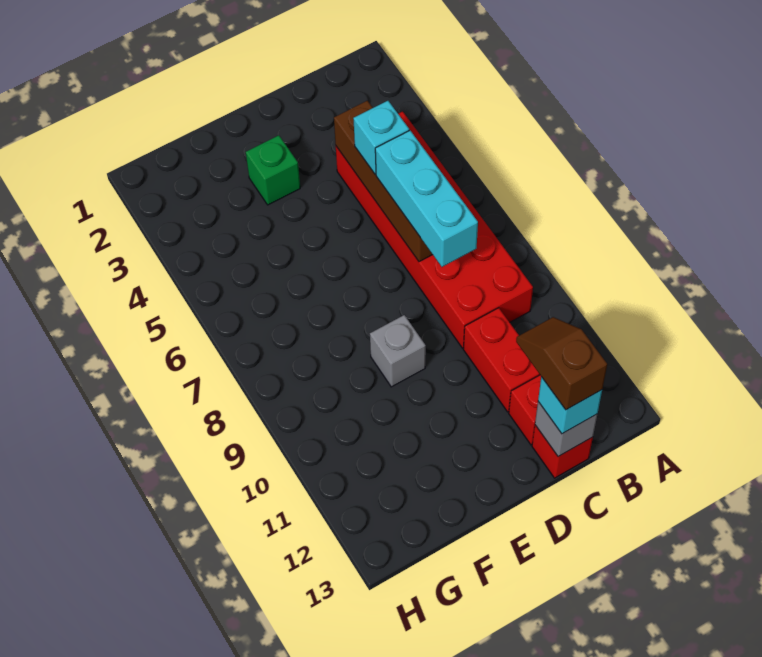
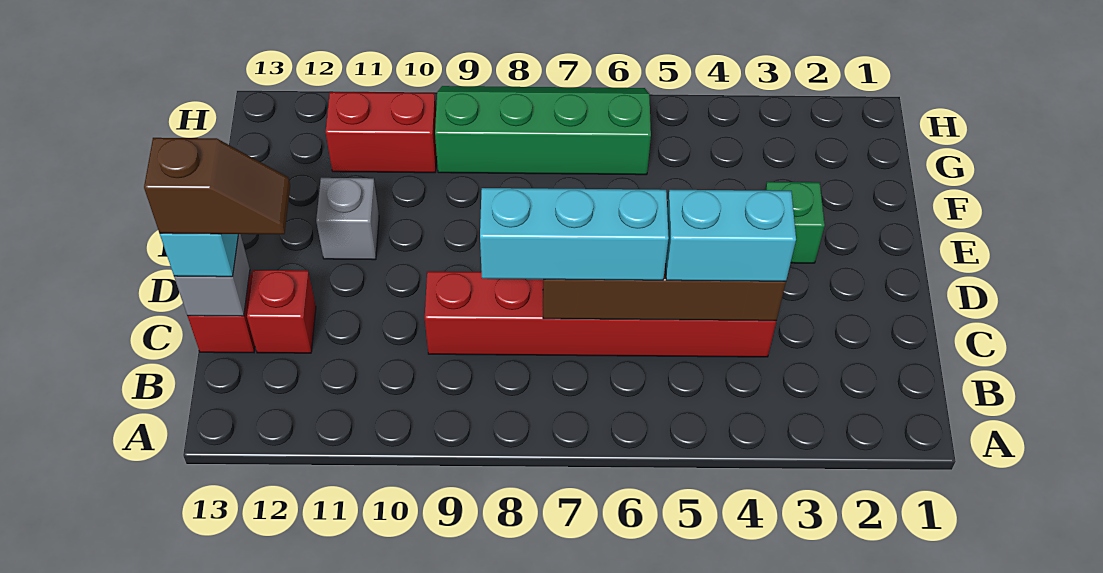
red brick B4:C9 level 1 -> red brick C4:C9 level 1
cyan brick C5 level 3 -> cyan brick C4:C5 level 3
red brick C10:C11 level 1 -> red brick G10:G11 level 1
grey brick E9 level 1 -> grey brick E11 level 1
none -> green slope G6:H9 level 1 top G

